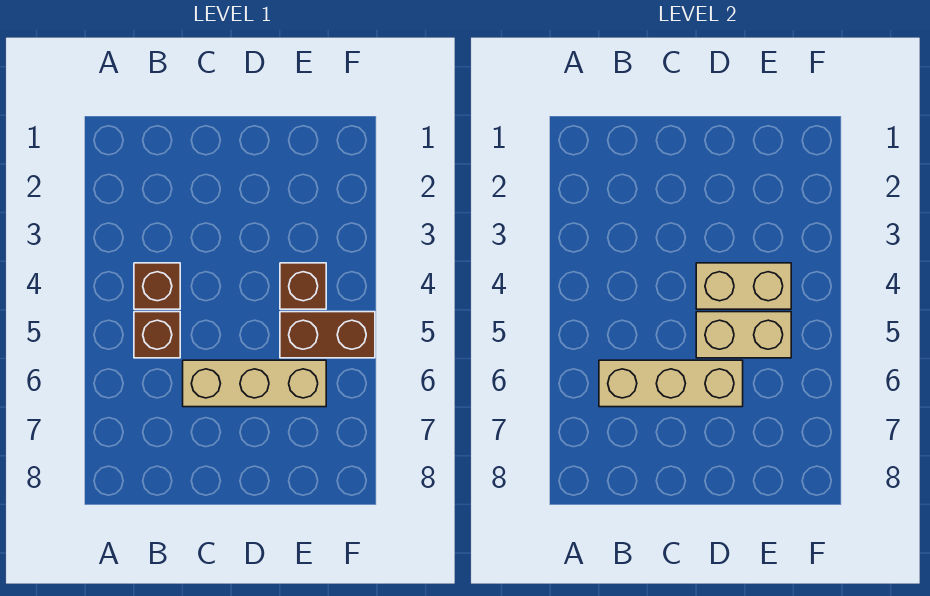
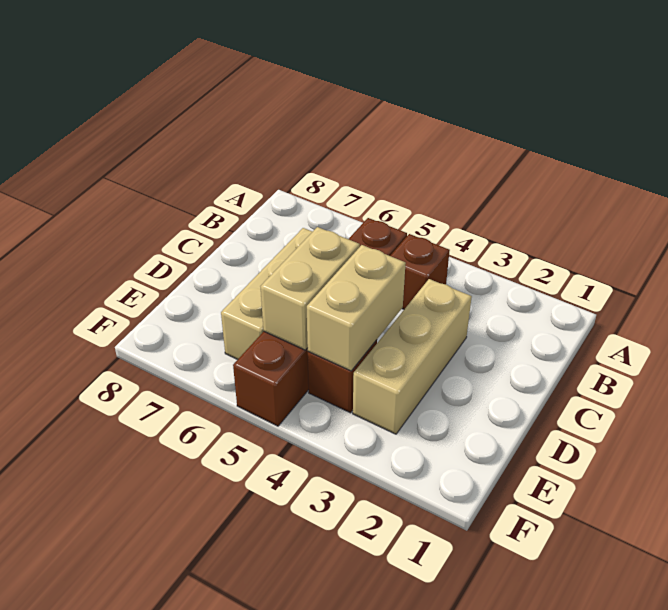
tan brick B6:D6 level 2 -> tan brick C3:E3 level 1

